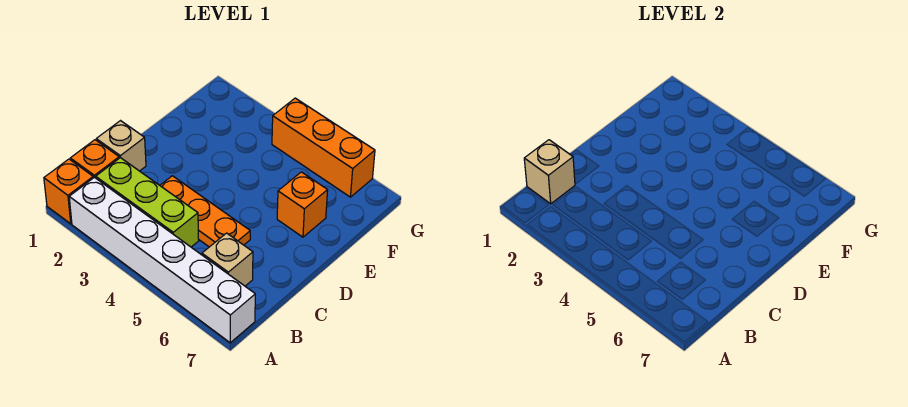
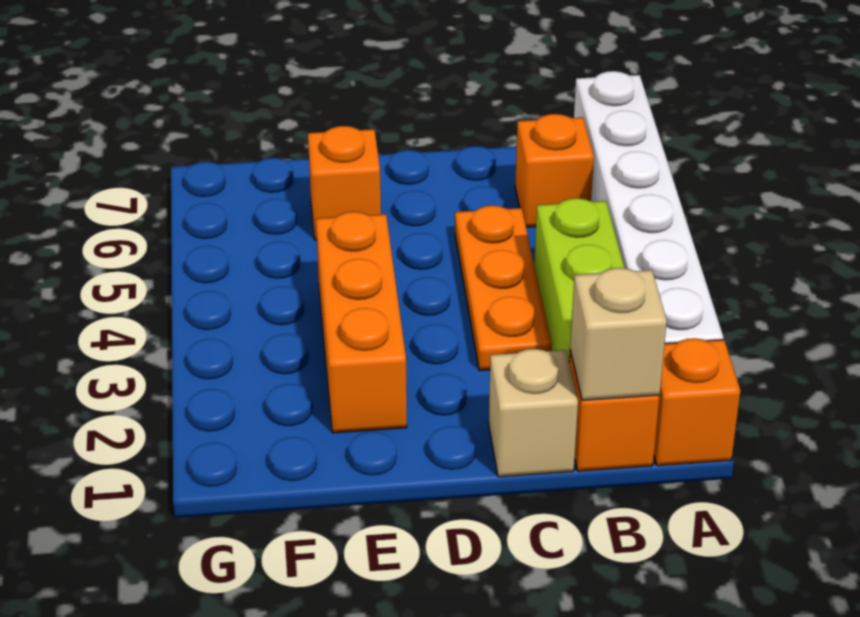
tan brick B6 level 1 -> orange brick B6 level 1
orange brick G4:G6 level 1 -> orange brick E2:E4 level 1

